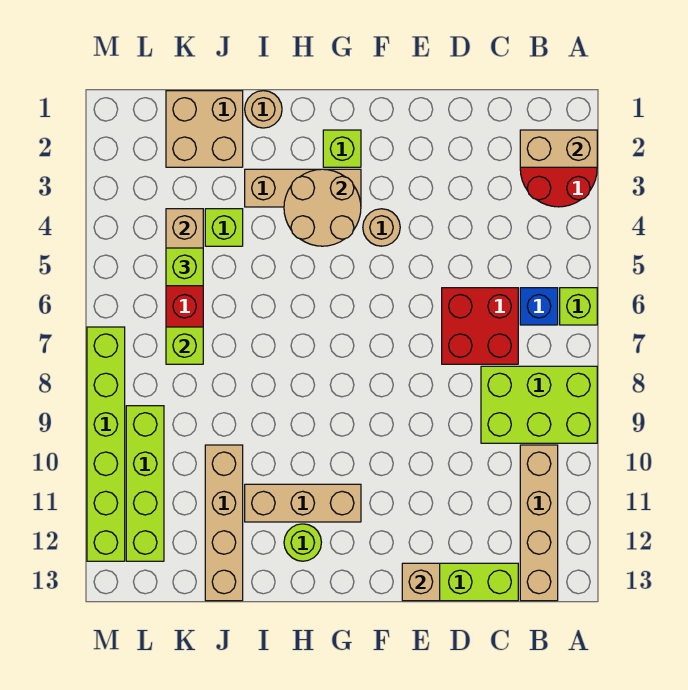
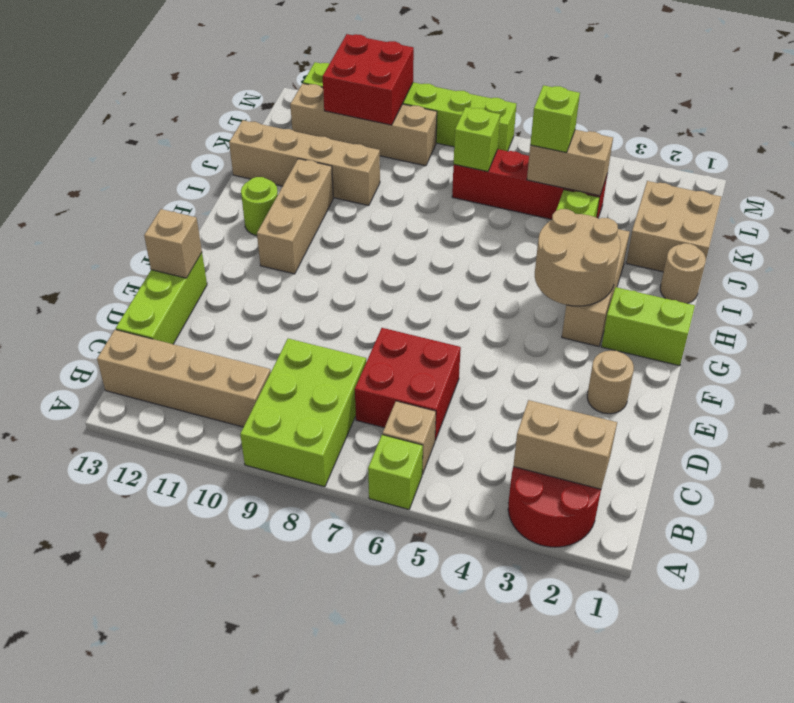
tan brick A2:B2 level 2 -> tan brick B2:B3 level 2
blue brick B6 level 1 -> tan brick B6 level 1
tan round brick F4 level 1 -> tan round brick E2 level 1
lime brick G2 level 1 -> lime brick G1:G2 level 1
lime brick L9:L12 level 1 -> tan brick L9:L12 level 1
none -> red brick L10:M11 level 2

